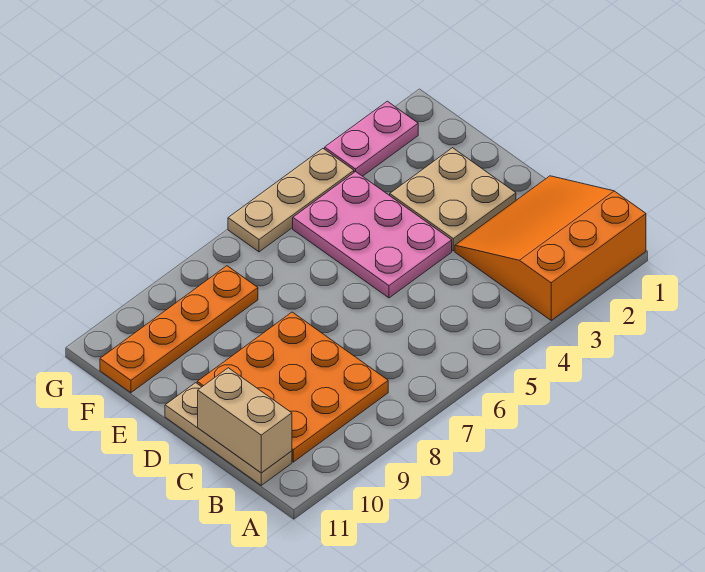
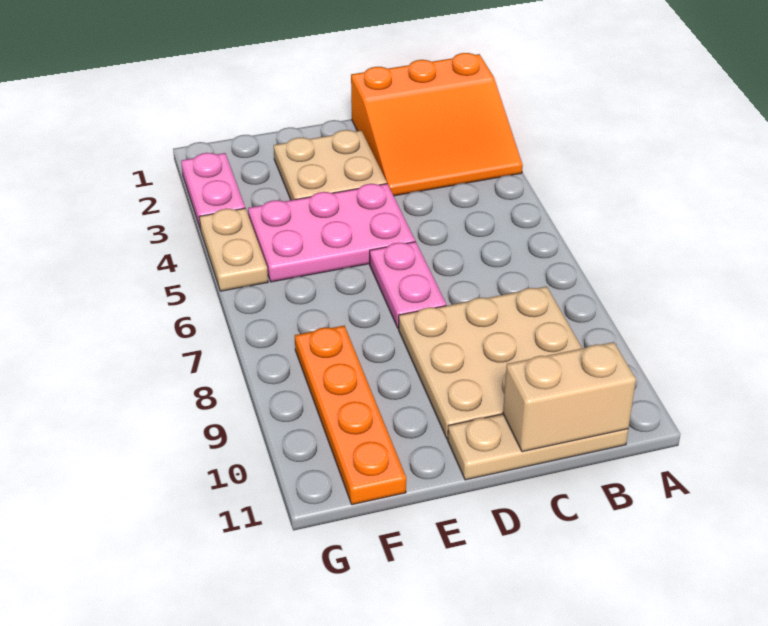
orange slope A1:C3 level 1 top A -> orange slope A1:C3 level 1 top 1
orange plate B8:D10 level 1 -> tan plate B8:D10 level 1
none -> pink plate D6:D7 level 1
tan plate G4:G6 level 1 -> tan plate G4:G5 level 1

